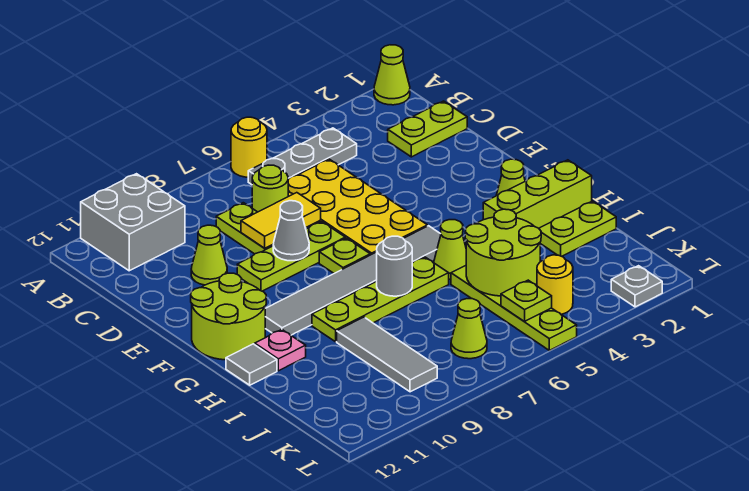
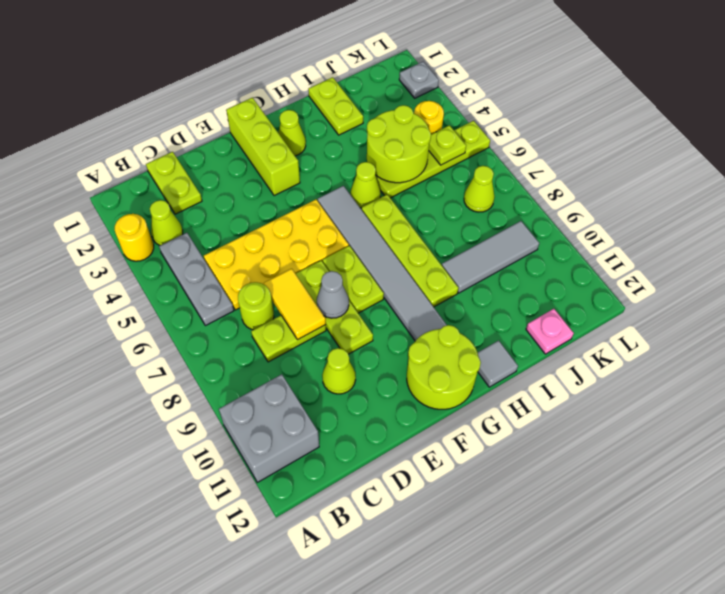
lime cone A1 level 1 -> lime cone B3 level 1
yellow round brick A6 level 1 -> yellow round brick A3 level 1
lime plate F7 level 1 -> lime plate F7:F8 level 1
lime brick H1:H3 level 1 -> lime brick F1:F3 level 1
grey round brick H7 level 2 -> none
pink plate H11 level 1 -> pink plate J12 level 1

